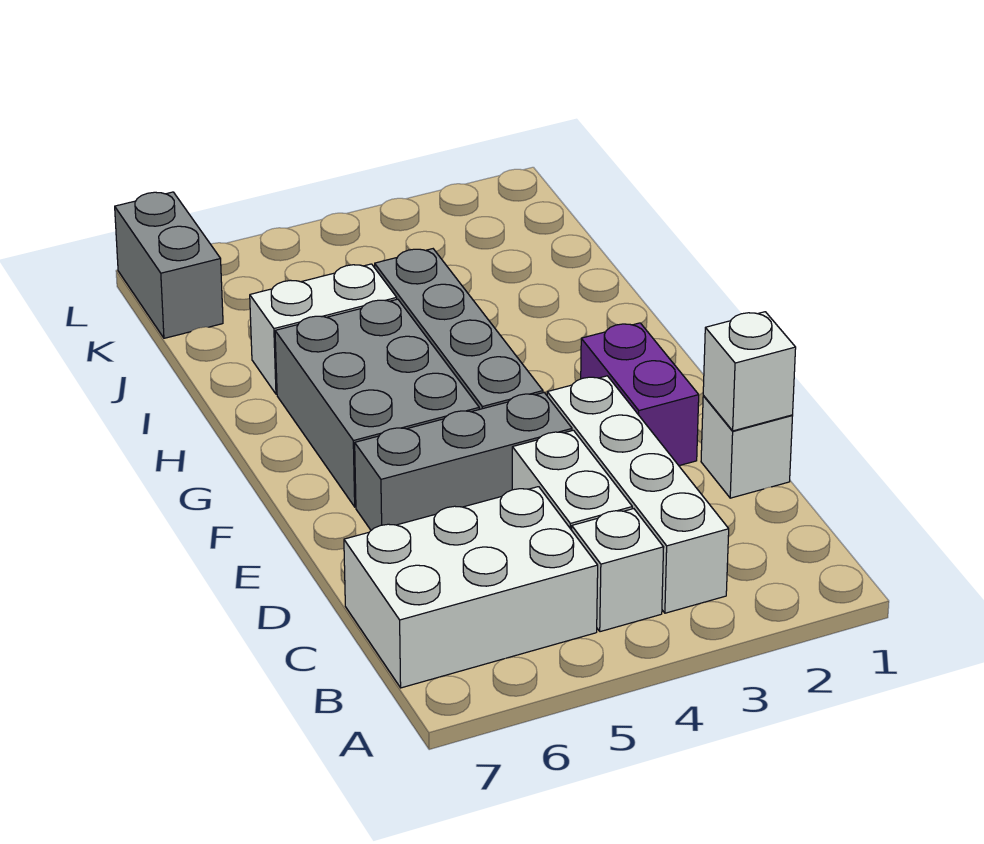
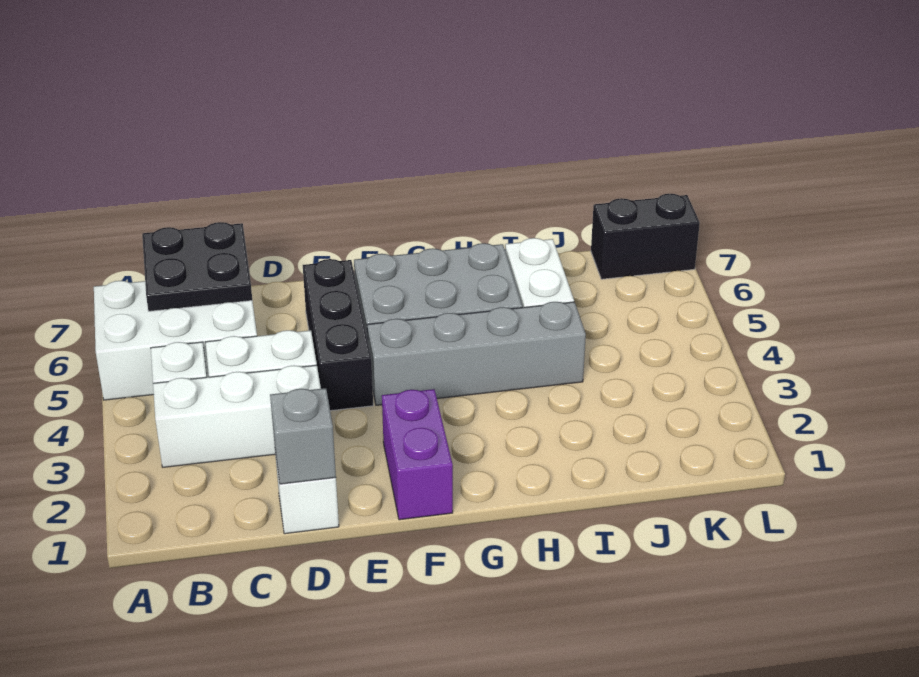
white brick B3:E3 level 1 -> white brick B3:D3 level 1
white brick B5:C7 level 1 -> white brick A5:C6 level 1
none -> black plate B6:C7 level 2
white brick D1 level 2 -> grey brick D1 level 2
purple brick E2:F2 level 1 -> purple brick F1:F2 level 1
grey brick E4:E6 level 1 -> black brick E4:E6 level 1
grey brick K7:L7 level 1 -> black brick K7:L7 level 1

